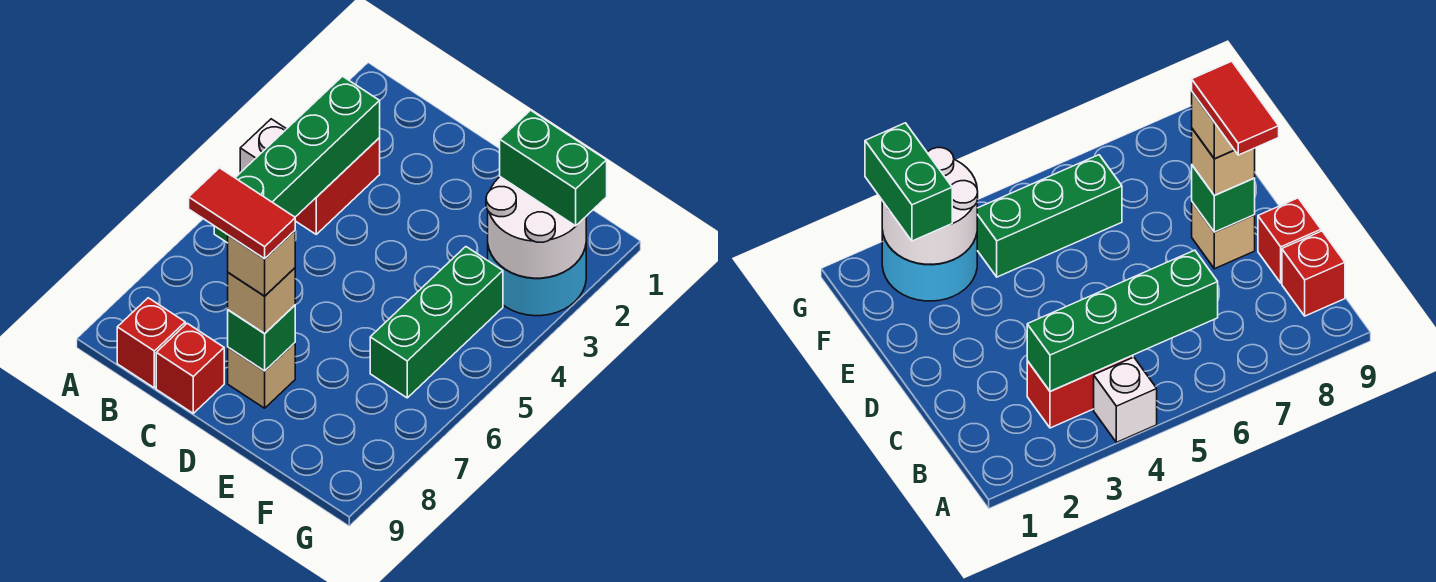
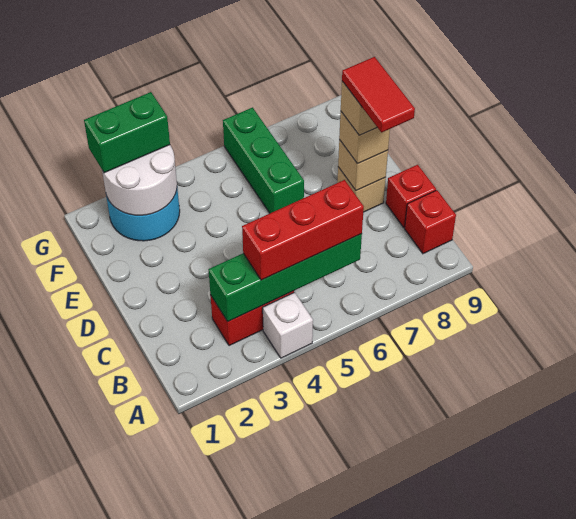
none -> red brick B4:B6 level 3
green brick D8 level 2 -> tan brick D8 level 2
green brick F2:G2 level 3 -> green brick G2:G3 level 3
green brick F4:F6 level 1 -> green brick E6:G6 level 1

